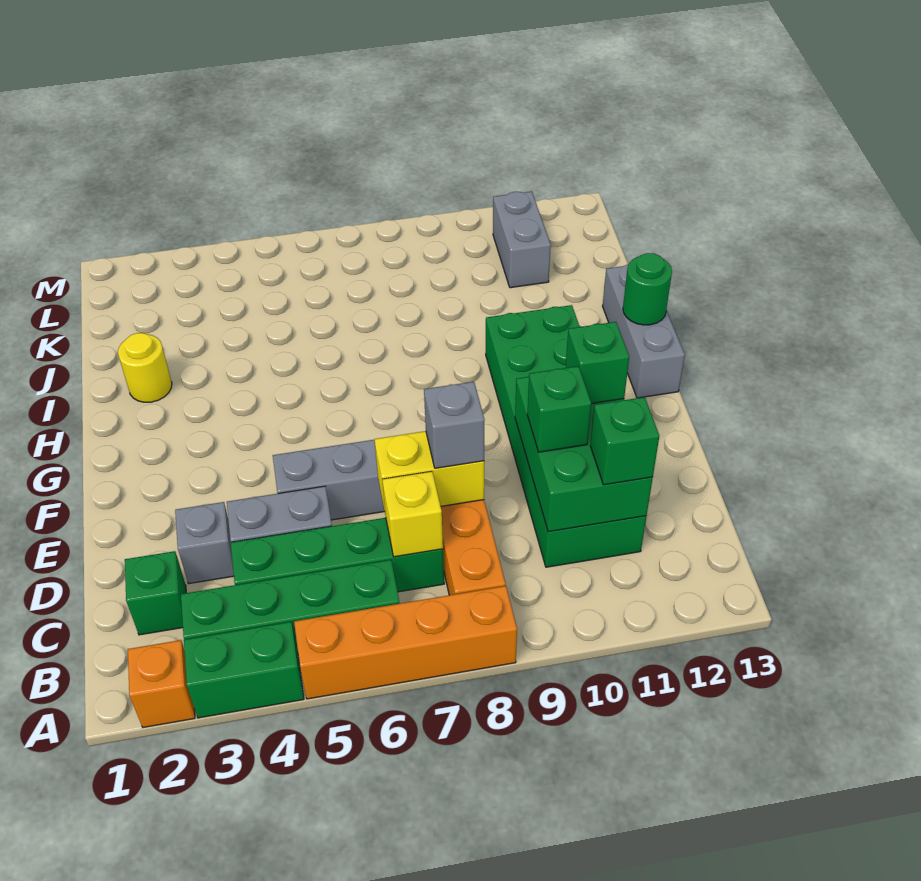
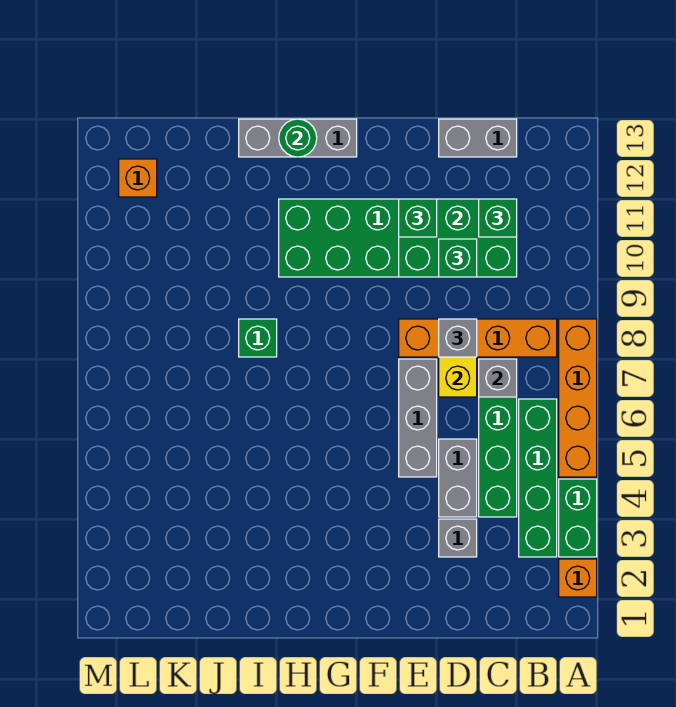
green brick C2 level 1 -> green brick I8 level 1
yellow brick C7 level 2 -> grey brick C7 level 2
yellow round brick I2 level 1 -> none
grey brick K11:L11 level 1 -> grey brick C13:D13 level 1
none -> orange brick L12 level 1

